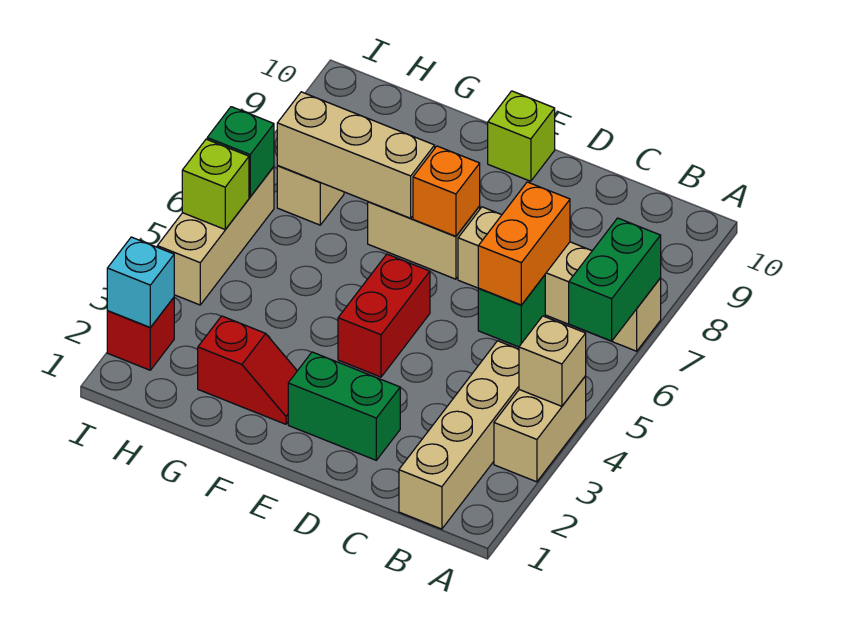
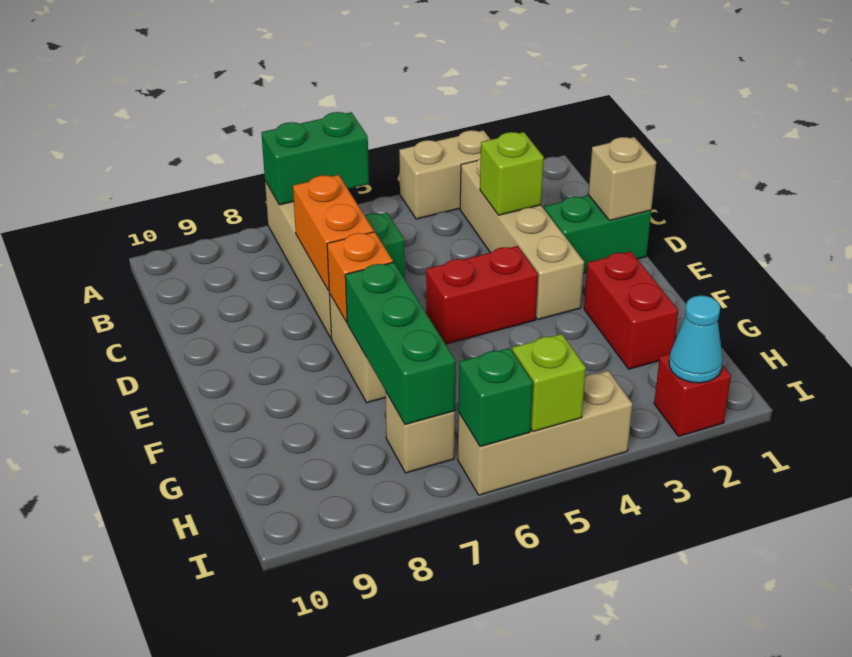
tan brick A4 level 2 -> tan brick D1 level 2
tan brick B1:B4 level 1 -> tan brick B3:E3 level 1
orange brick C6:C7 level 2 -> orange brick C7:D7 level 2
green brick D2:E2 level 1 -> green brick D1:D2 level 1
lime brick E10 level 1 -> lime brick C3 level 2
red slope F2:G2 level 1 top G -> red brick F2:G2 level 1
tan brick F7:H7 level 2 -> green brick F7:H7 level 2
cyan brick I2 level 2 -> cyan cone I2 level 2

